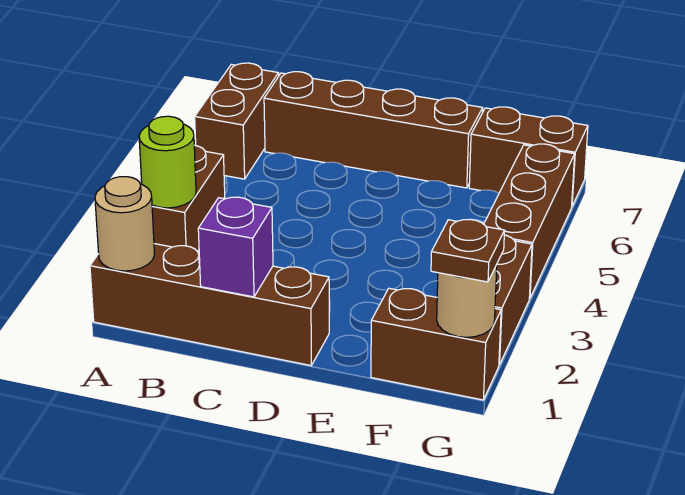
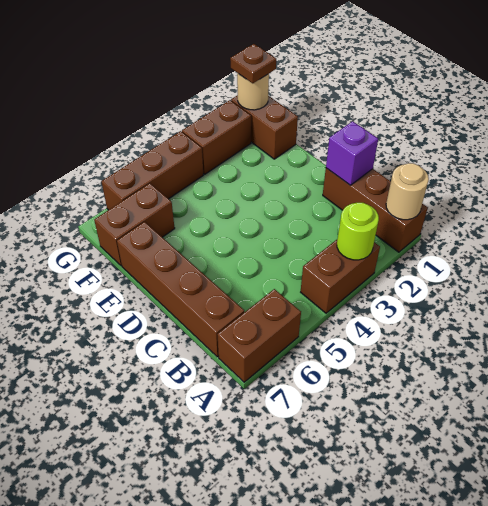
brown brick A1:D1 level 1 -> brown brick A1:C1 level 1
brown brick F7:G7 level 1 -> brown brick F6:F7 level 1

